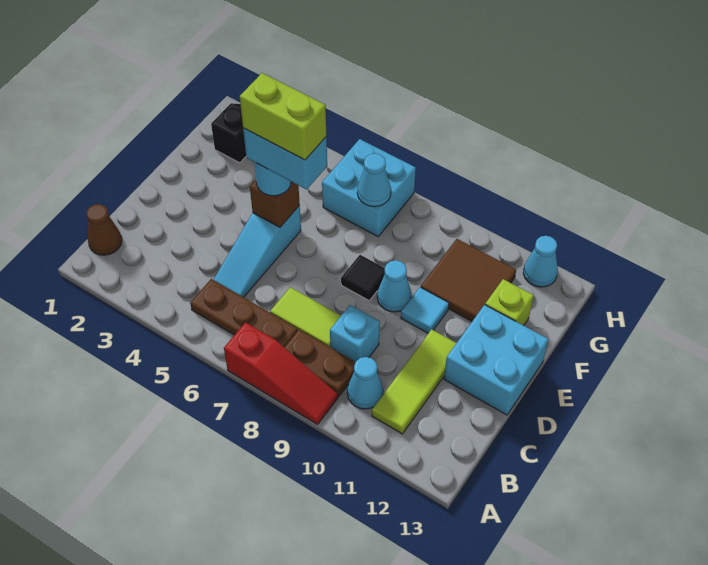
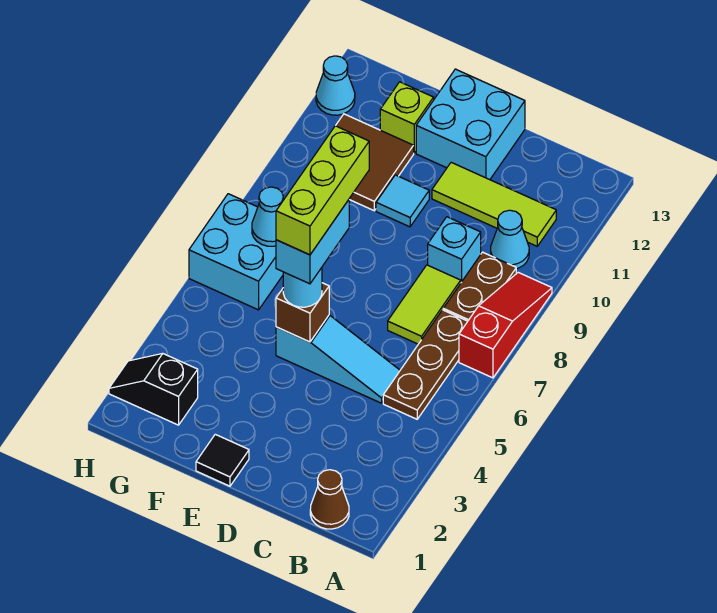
lime brick E5:E6 level 5 -> lime brick E5:E7 level 5
black tile E8 level 1 -> black tile E1 level 1
cyan cone E9 level 1 -> none

